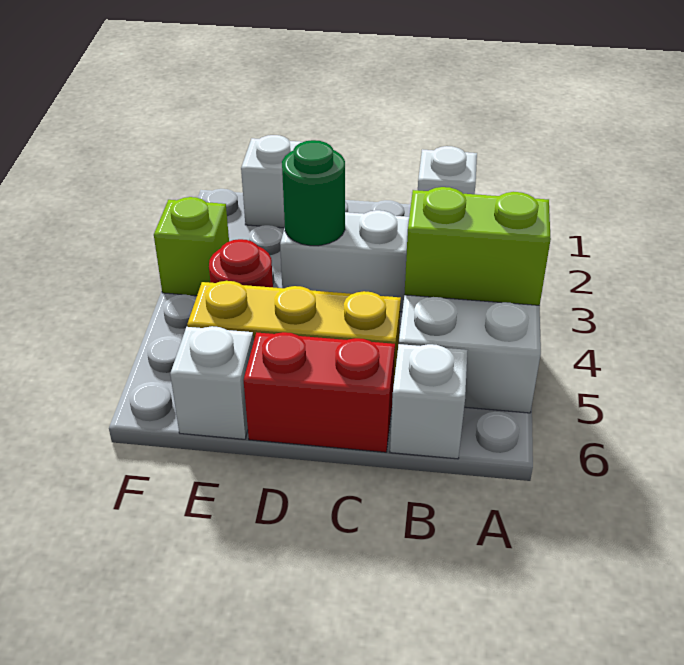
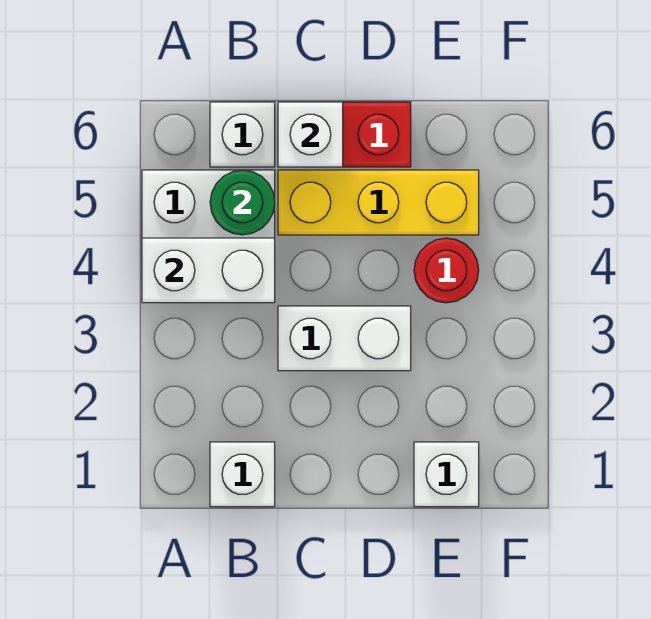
lime brick A4:B4 level 2 -> white brick A4:B4 level 2
green round brick D3 level 2 -> green round brick B5 level 2
white brick E6 level 1 -> white brick C6 level 2
lime brick F3 level 1 -> none

